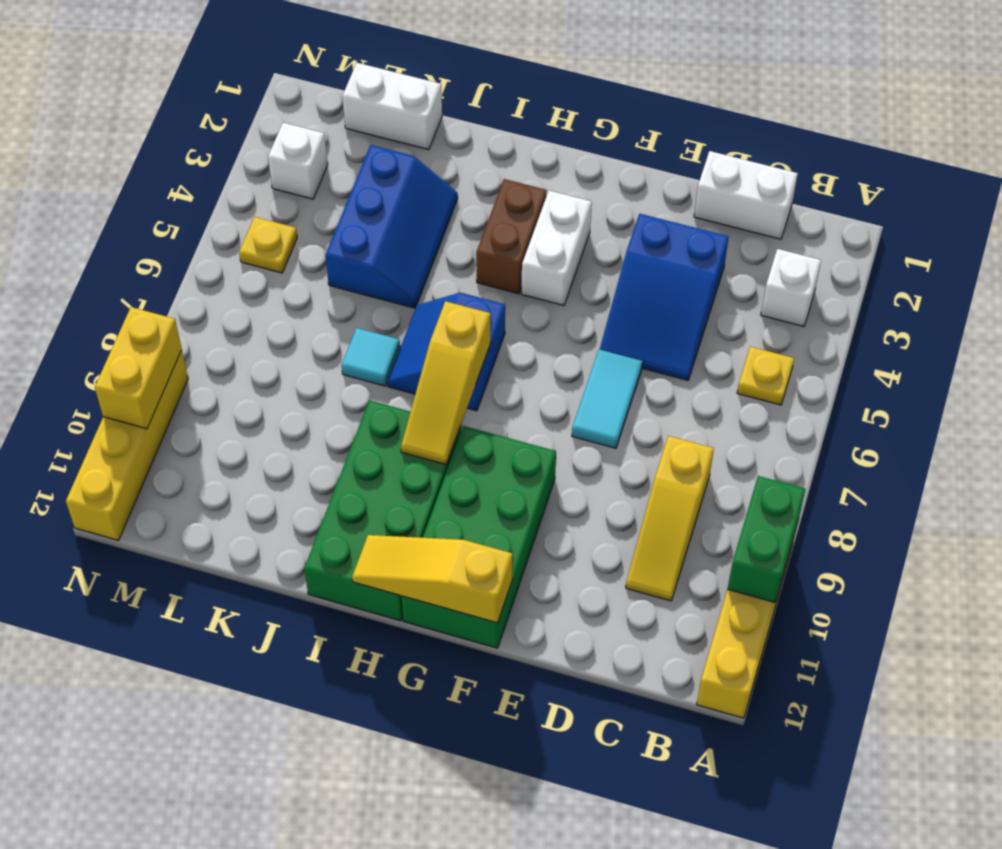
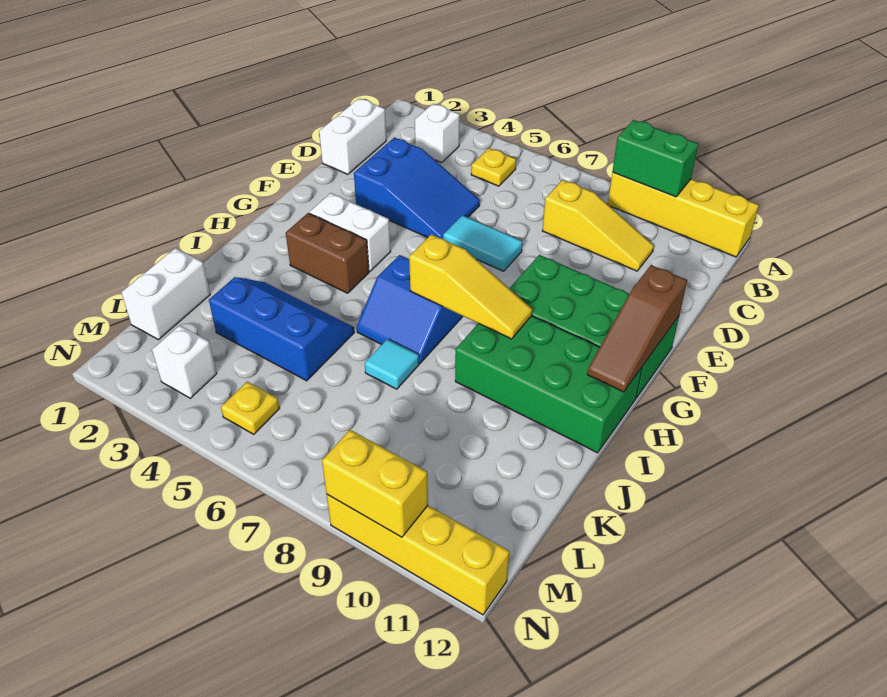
yellow slope F12:H12 level 2 top F -> brown slope F12:H12 level 2 top F

